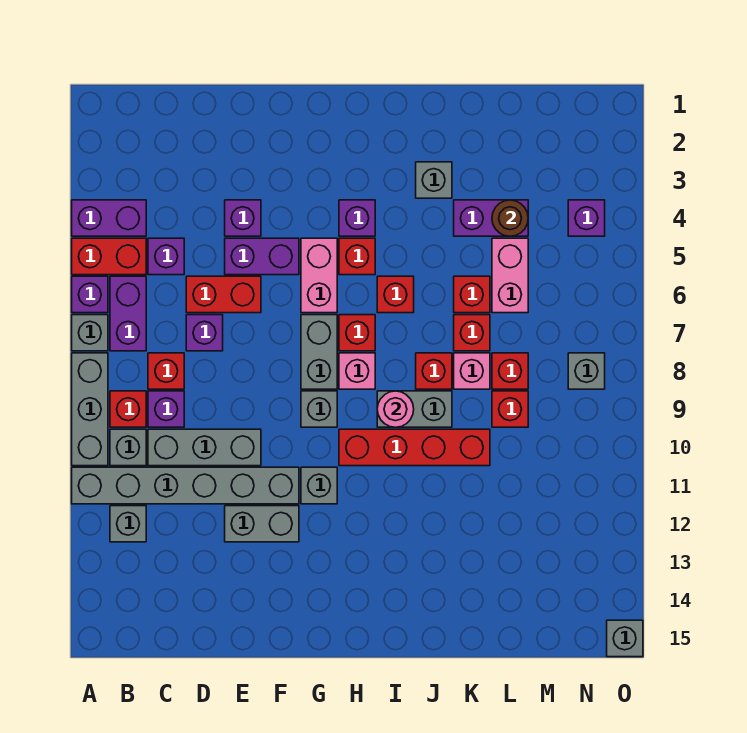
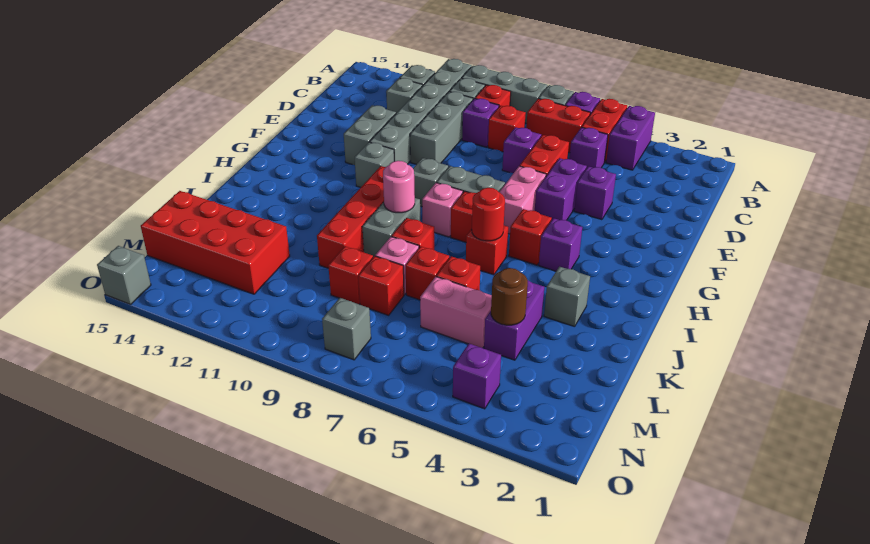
purple brick B6:B7 level 1 -> red brick B6:B7 level 1
none -> grey brick C12 level 1
pink brick G5:G6 level 1 -> pink brick F6:G6 level 1
none -> red round brick I6 level 2
none -> red brick L12:M15 level 1

